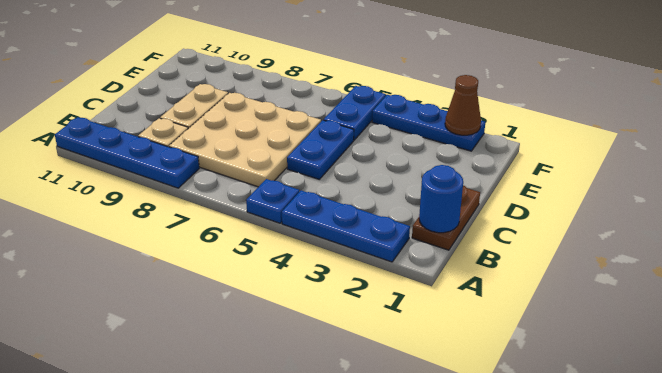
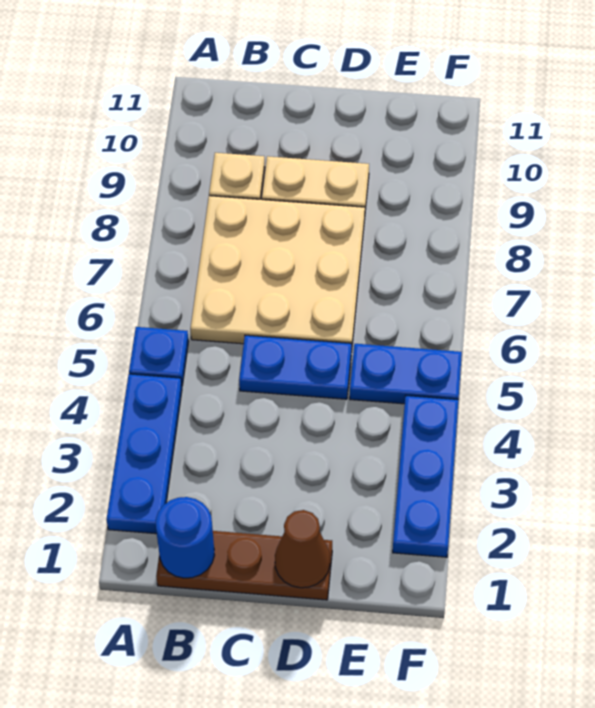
blue plate A8:A11 level 1 -> none
brown plate B1:C1 level 1 -> brown plate B1:D1 level 1
brown cone F2 level 2 -> brown cone D1 level 2

